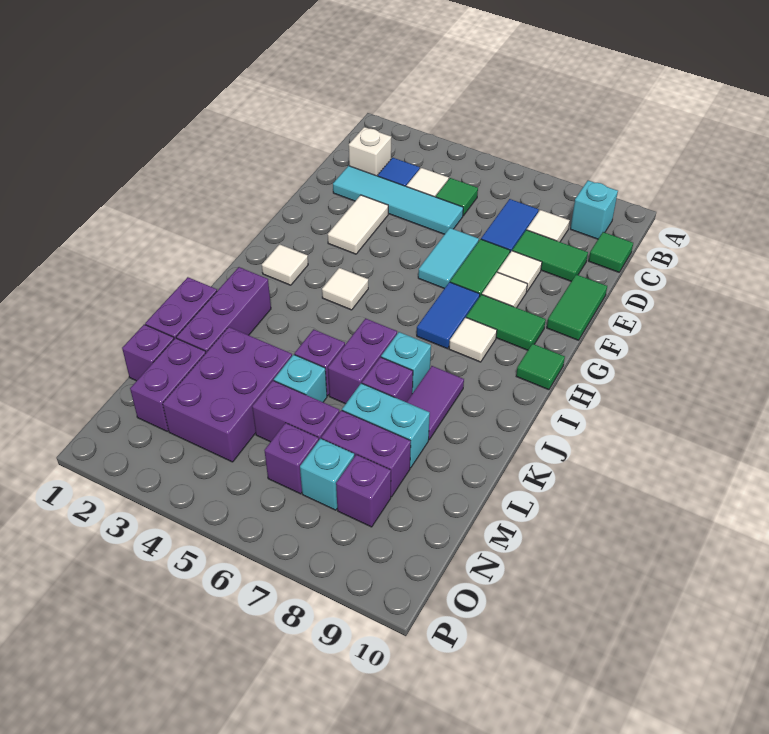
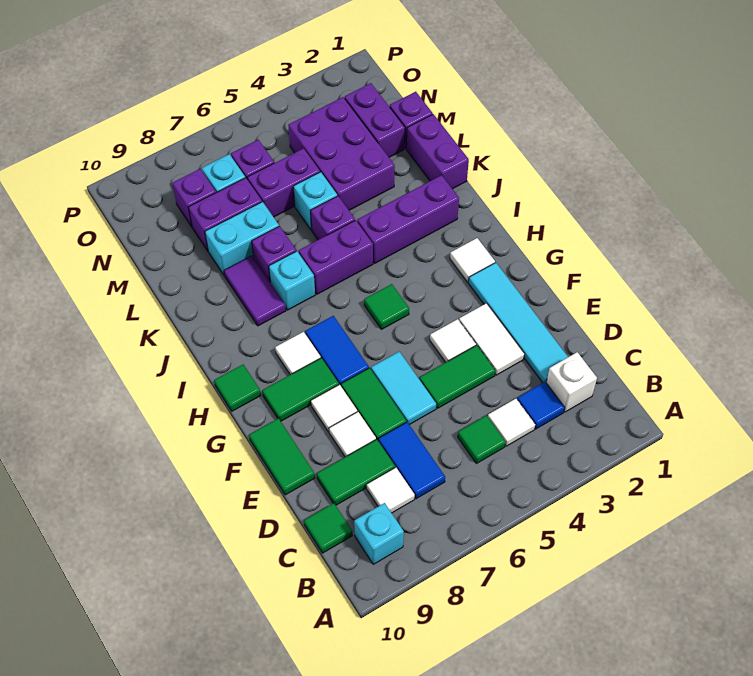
cyan tile D2:D5 level 1 -> cyan tile D2:G2 level 1
none -> green tile E4:E5 level 1
white tile H4 level 1 -> white tile F4 level 1
none -> green tile H5 level 1
purple brick J2:L2 level 1 -> purple brick J2:J4 level 1
purple brick J6:K6 level 1 -> purple brick J5:J6 level 1

